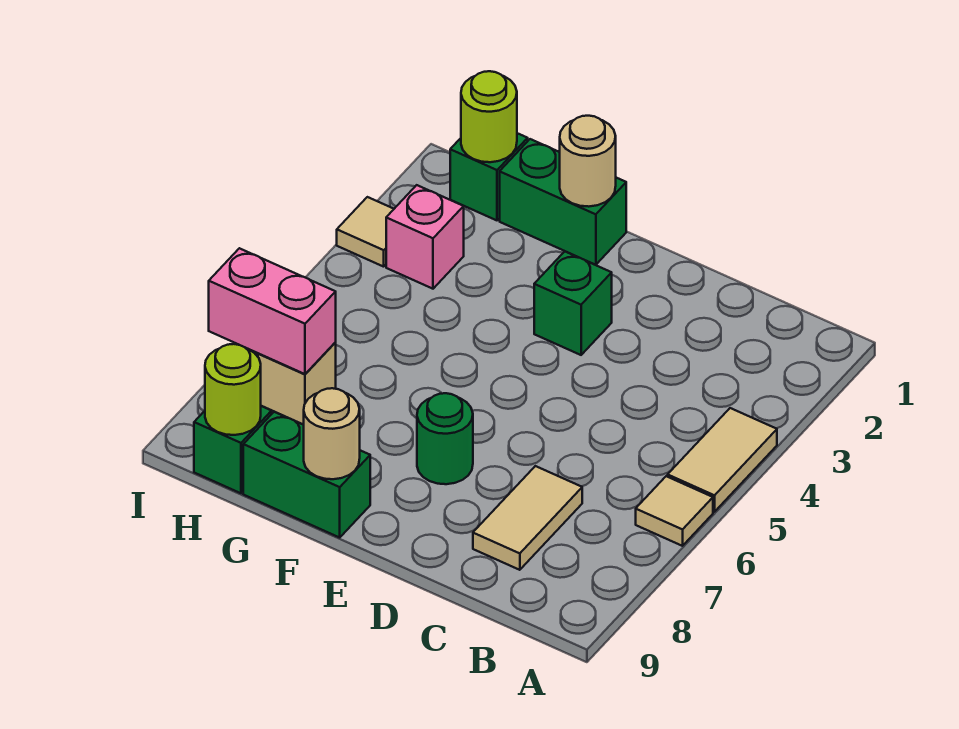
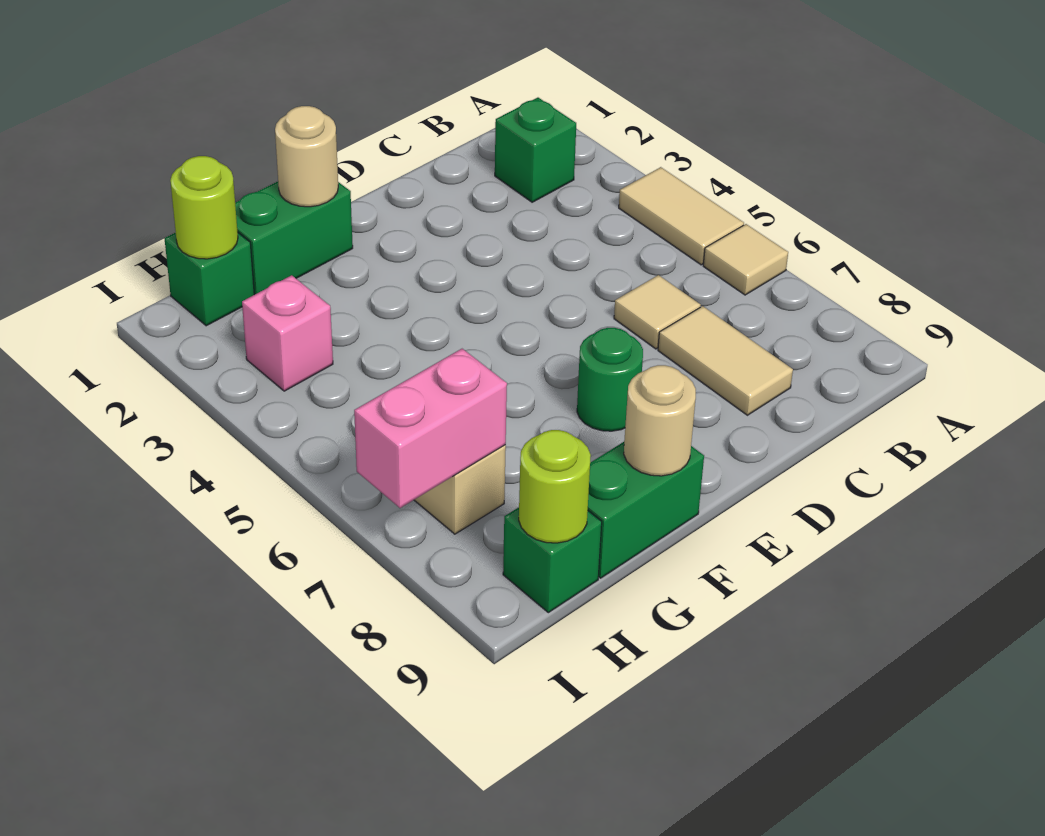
green brick E3 level 1 -> green brick B2 level 1
tan tile I3 level 1 -> tan tile C6 level 1

